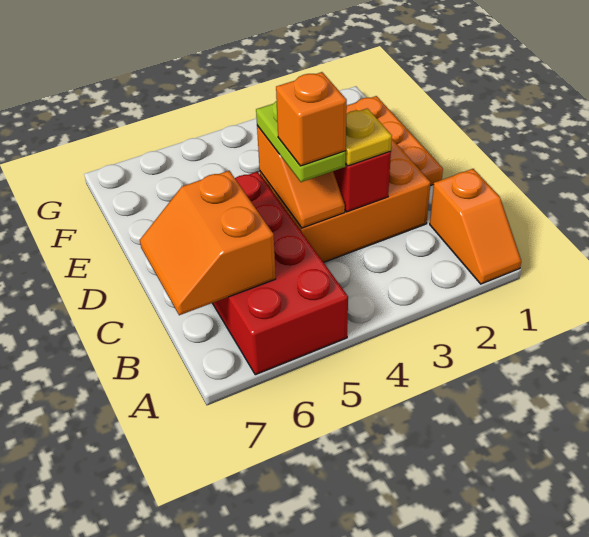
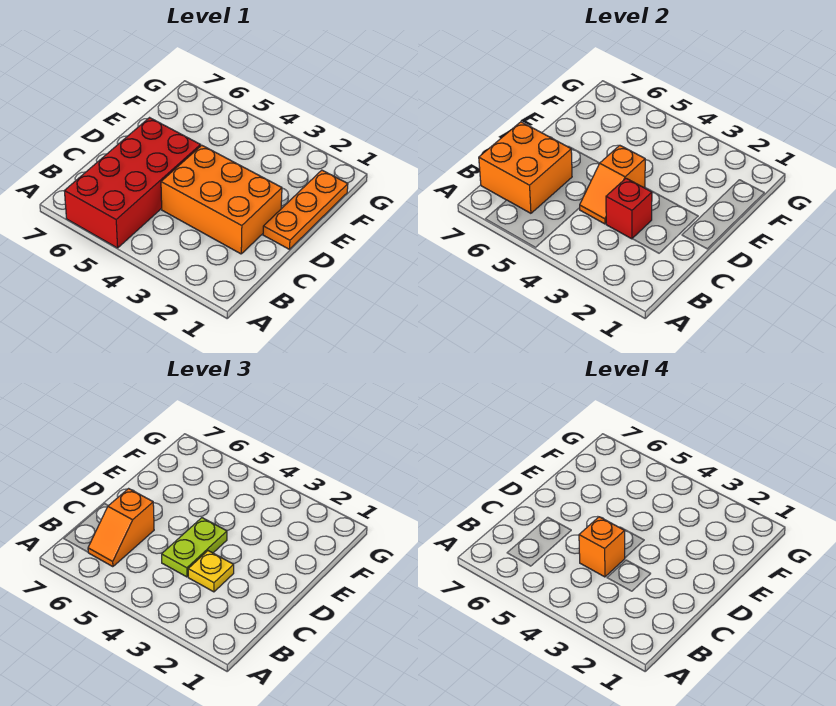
orange slope A1:B1 level 1 top B -> orange slope B6:C6 level 3 top C
orange slope B6:C7 level 2 top 6 -> orange brick B6:C7 level 2

